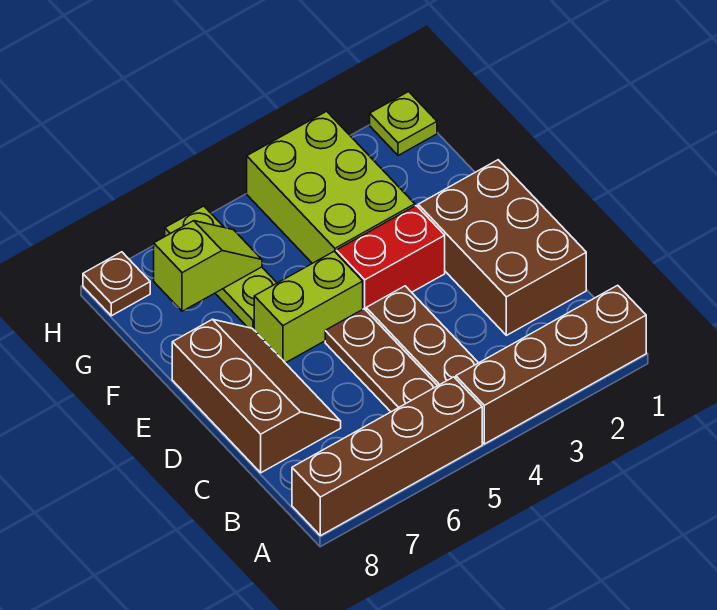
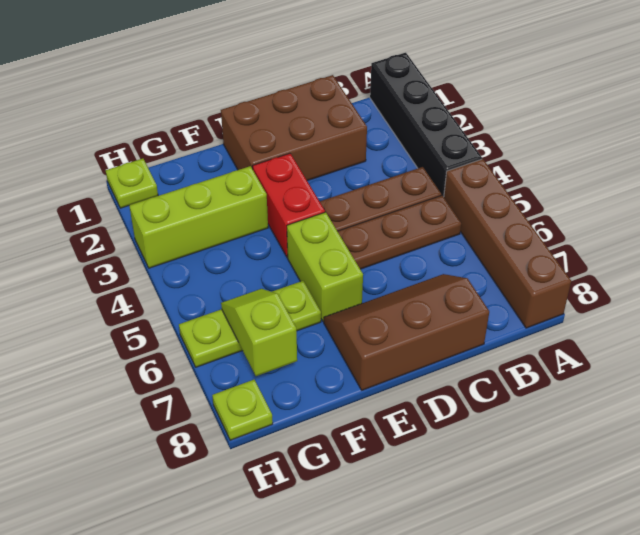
brown brick A1:A4 level 1 -> black brick A1:A4 level 1
lime brick F3:H4 level 1 -> lime brick F3:H3 level 1
brown plate H8 level 1 -> lime plate H8 level 1

